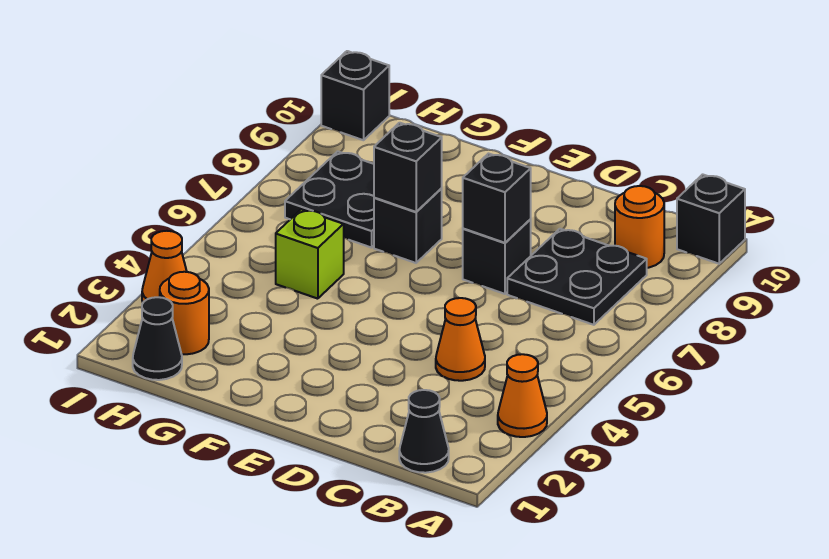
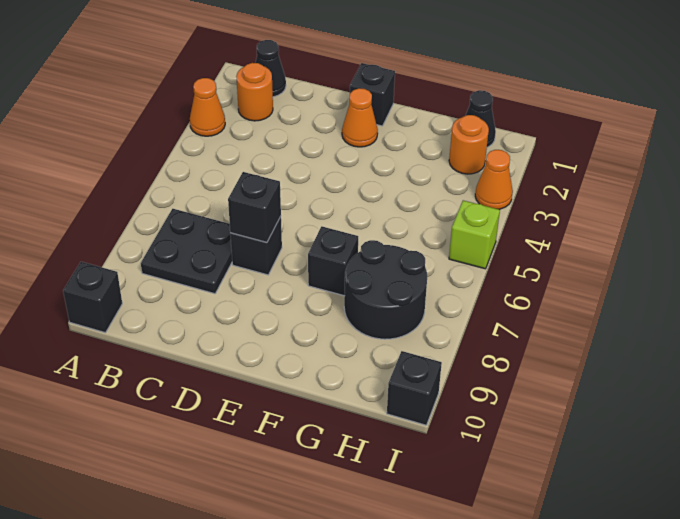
orange round brick B9 level 1 -> orange round brick B2 level 1
orange cone C4 level 1 -> orange cone E2 level 1
black brick F7 level 2 -> black brick E1 level 1
lime brick G5 level 1 -> lime brick I5 level 1
black plate G7:H8 level 1 -> black round brick G7:H8 level 1

